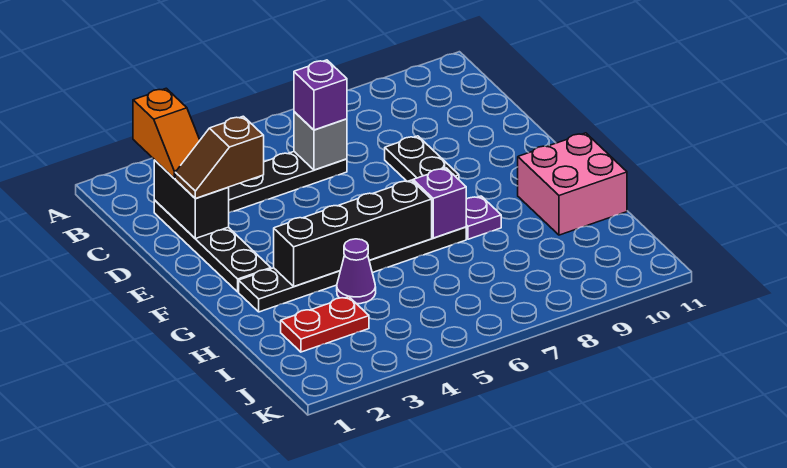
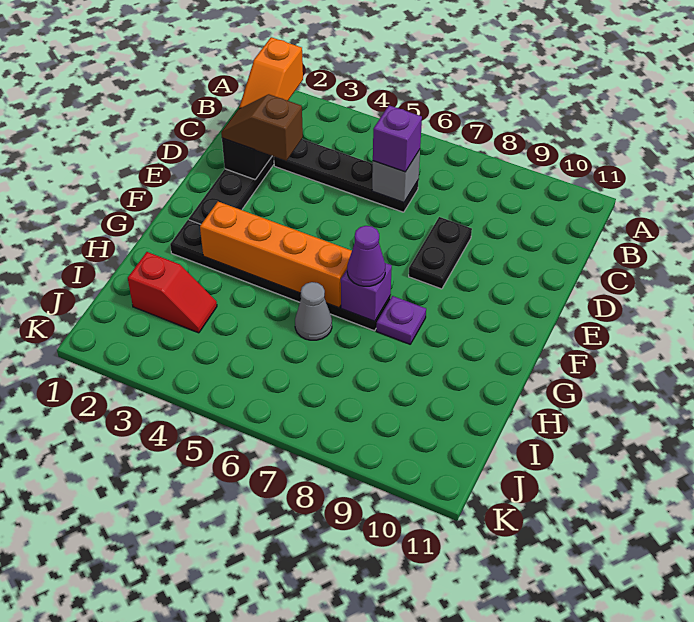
black brick G3:G6 level 2 -> orange brick G3:G6 level 2
pink brick G10:H11 level 1 -> none
purple cone H4 level 1 -> purple cone G7 level 3
none -> grey cone H6 level 1
red plate I2:I3 level 1 -> red slope I2:I3 level 1 top 2

